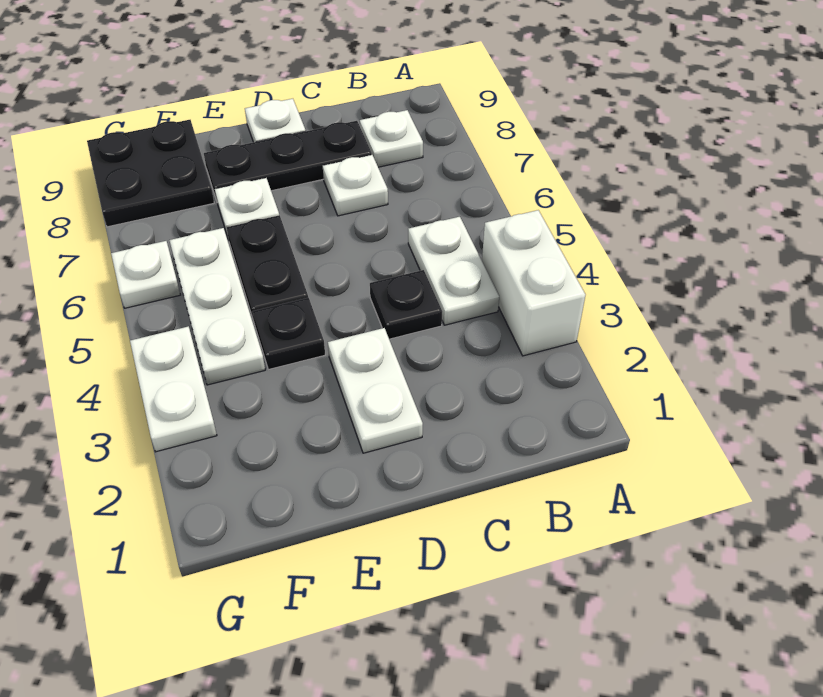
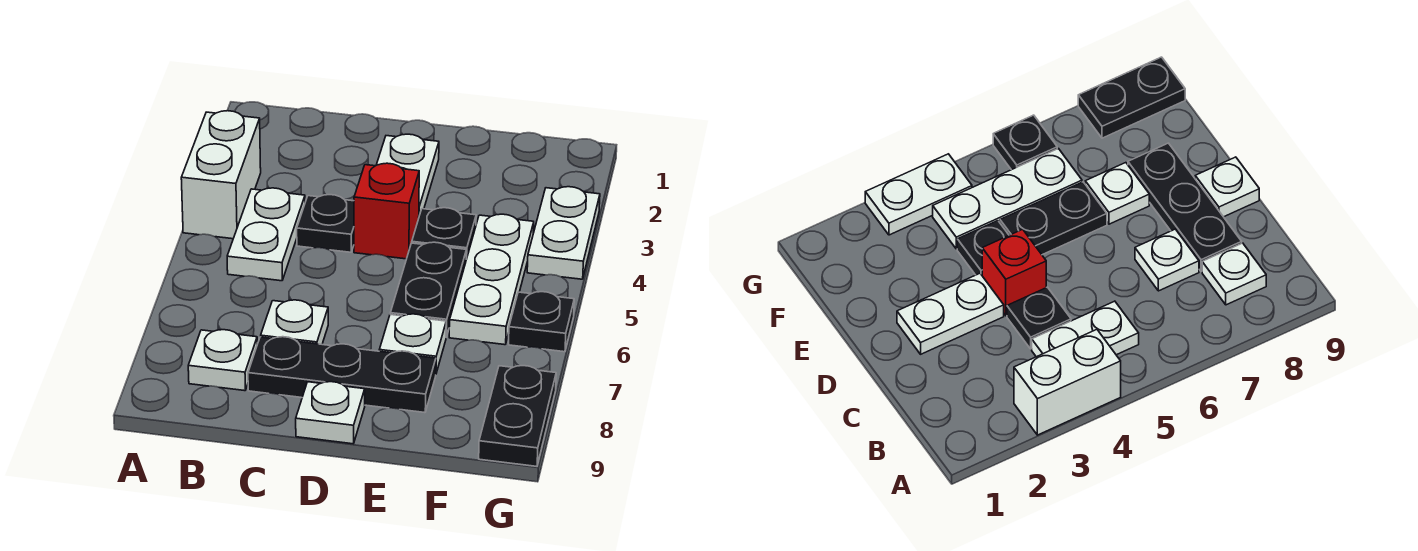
none -> red brick D4 level 1
black plate F8:G9 level 1 -> black plate G8:G9 level 1
white plate G6 level 1 -> black plate G6 level 1

